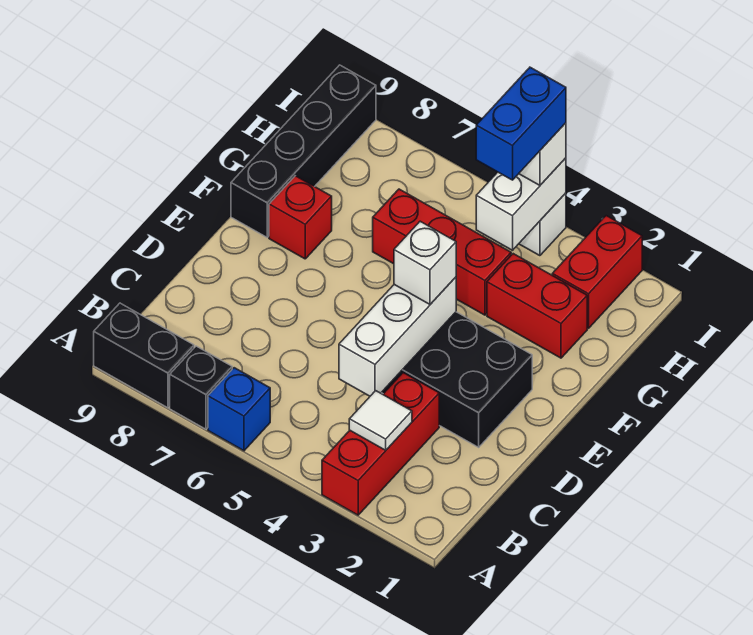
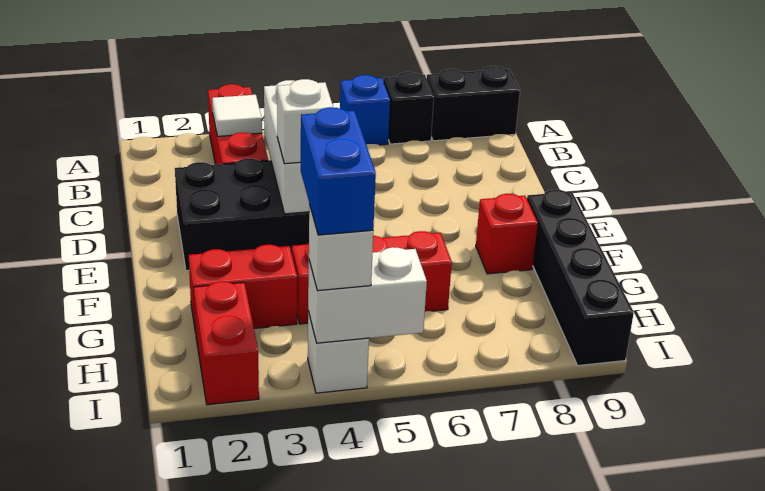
white brick H4:I4 level 2 -> white brick I4:I5 level 2

